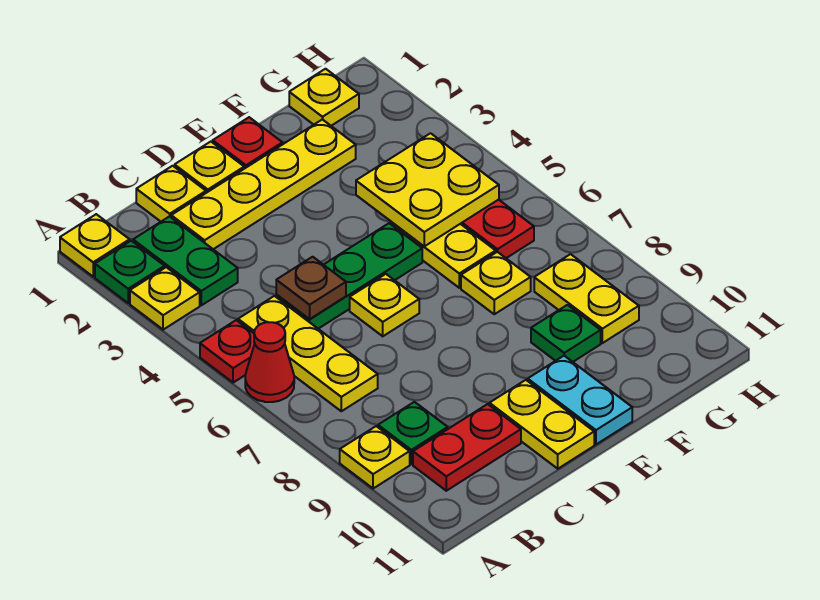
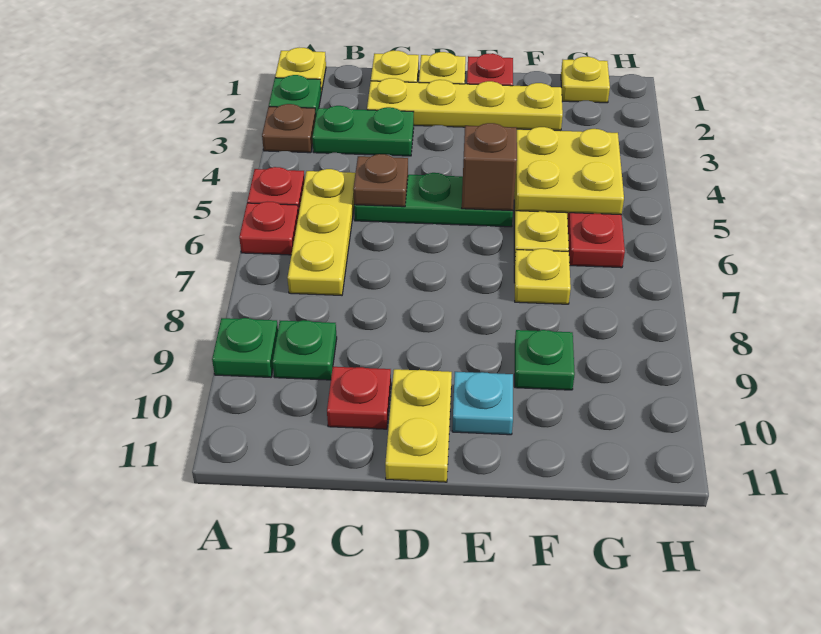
yellow plate A3 level 1 -> brown plate A3 level 1
red cone A6 level 1 -> red plate A6 level 1
yellow plate A9 level 1 -> green plate A9 level 1
green plate B2:B3 level 1 -> green plate B3:C3 level 1
red plate B10:C10 level 1 -> red plate C10 level 1
yellow plate D6 level 1 -> none
none -> brown brick E5 level 2
cyan plate E10:E11 level 1 -> cyan plate E10 level 1
yellow plate G8:G9 level 1 -> none

